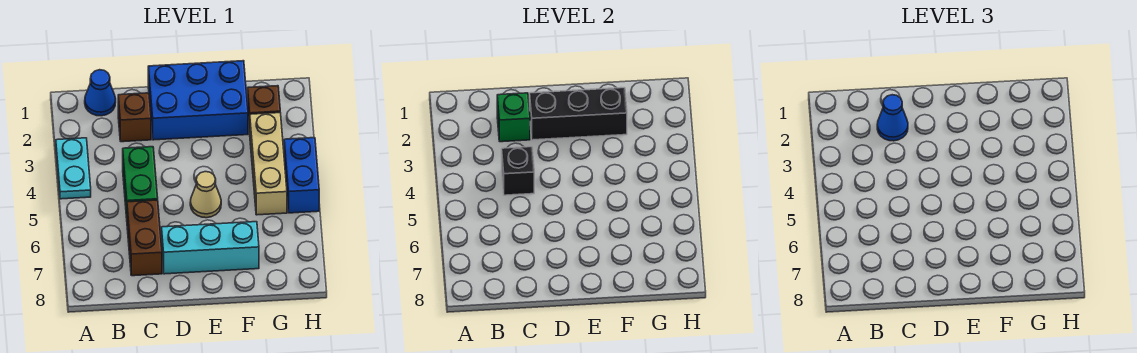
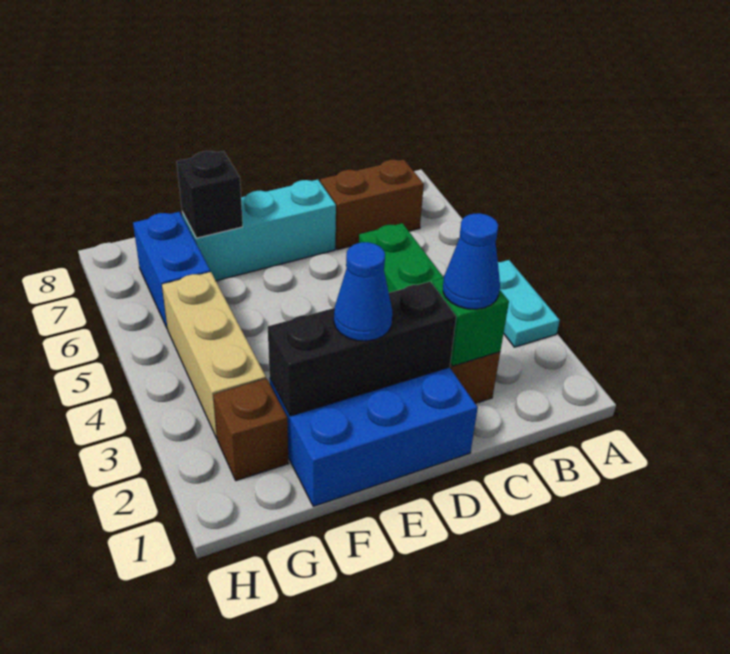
blue cone B1 level 1 -> blue cone E2 level 3
black brick C4 level 2 -> black brick F7 level 2
brown brick C6:C7 level 1 -> brown brick B7:C7 level 1
tan cone E5 level 1 -> none
blue brick H4:H5 level 1 -> blue brick G6:G7 level 1

